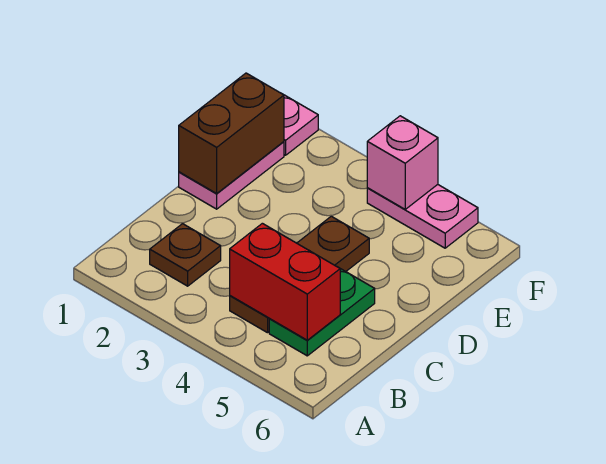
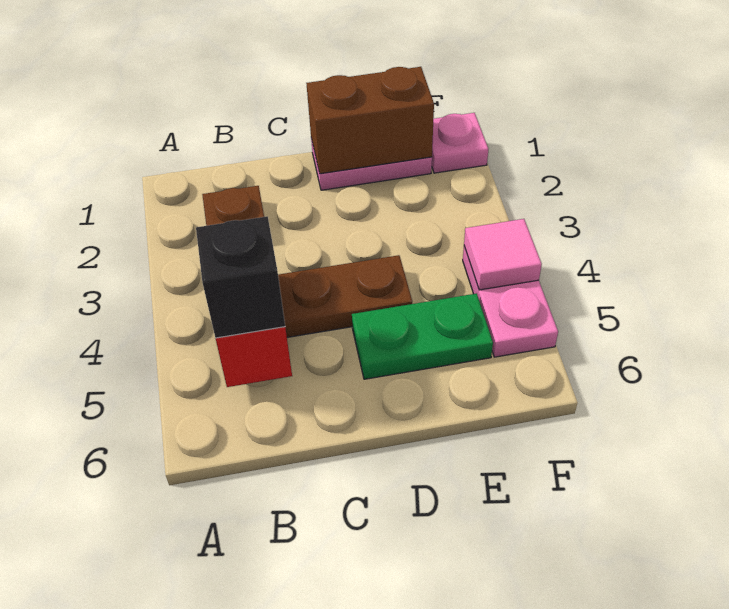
green plate B5:C5 level 1 -> green plate D5:E5 level 1
none -> black brick B5 level 3
pink brick F4 level 2 -> pink tile F4 level 2

